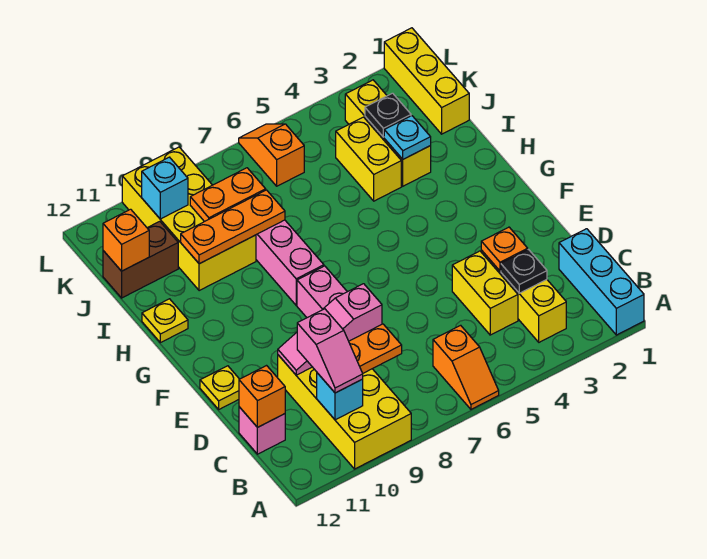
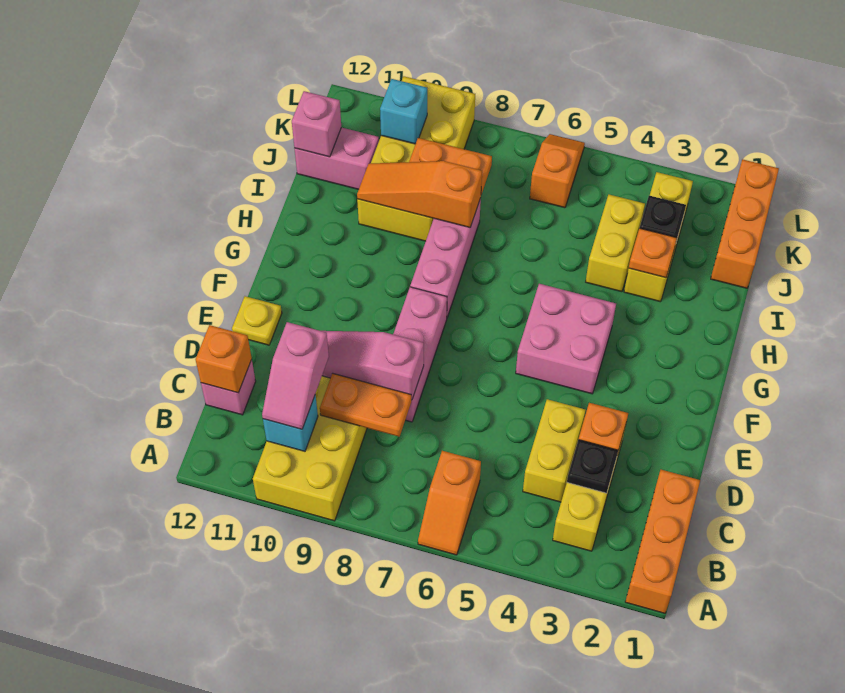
cyan brick A1:C1 level 1 -> orange brick A1:C1 level 1
none -> pink brick F4:G5 level 1
yellow plate H12 level 1 -> none
cyan plate I3 level 2 -> orange plate I3 level 2
orange plate I8:I10 level 2 -> orange slope I8:I10 level 2 top 8
yellow brick J1:L1 level 1 -> orange brick J1:L1 level 1
brown brick J11:J12 level 1 -> pink brick J11:J12 level 1
orange brick J12 level 2 -> pink brick J12 level 2

